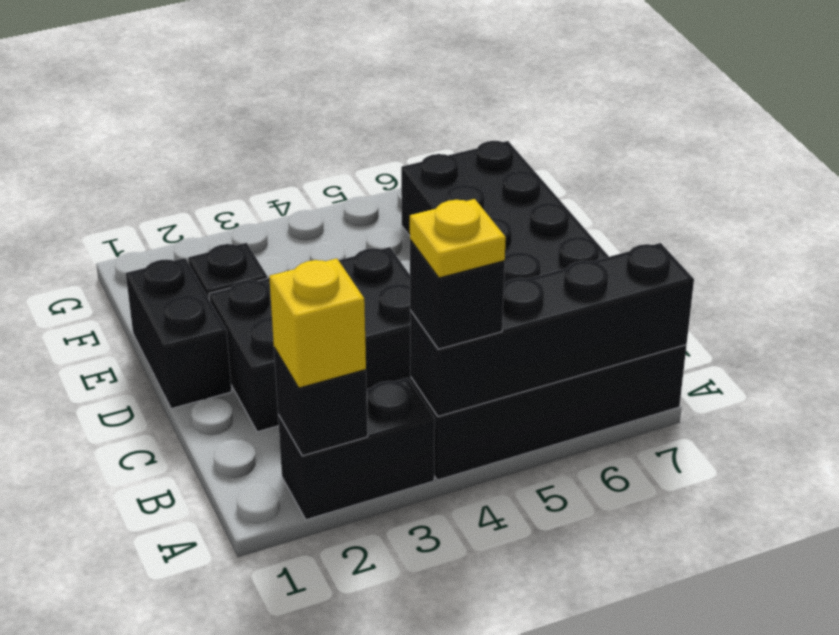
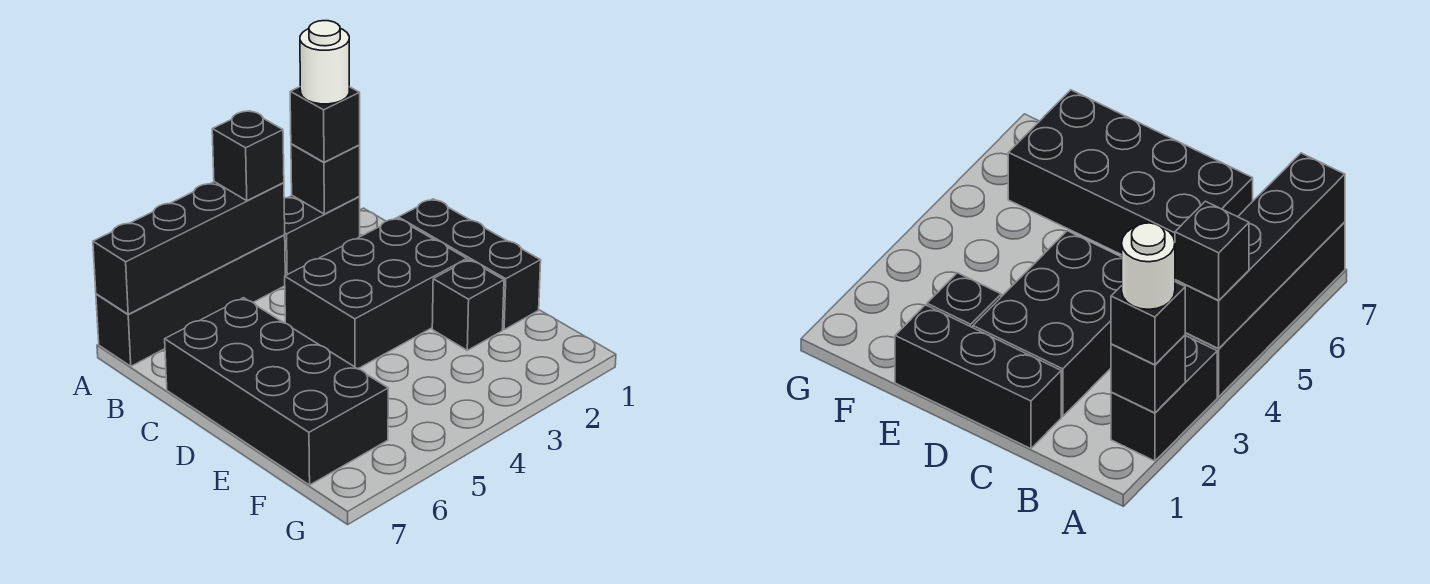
yellow brick A2 level 3 -> black brick A2 level 3
none -> white round brick A2 level 4
yellow plate A4 level 4 -> none
black brick D1:E1 level 1 -> black brick C1:E1 level 1

